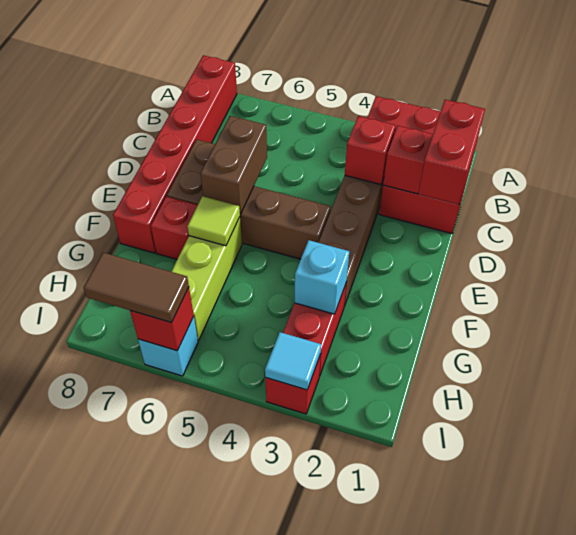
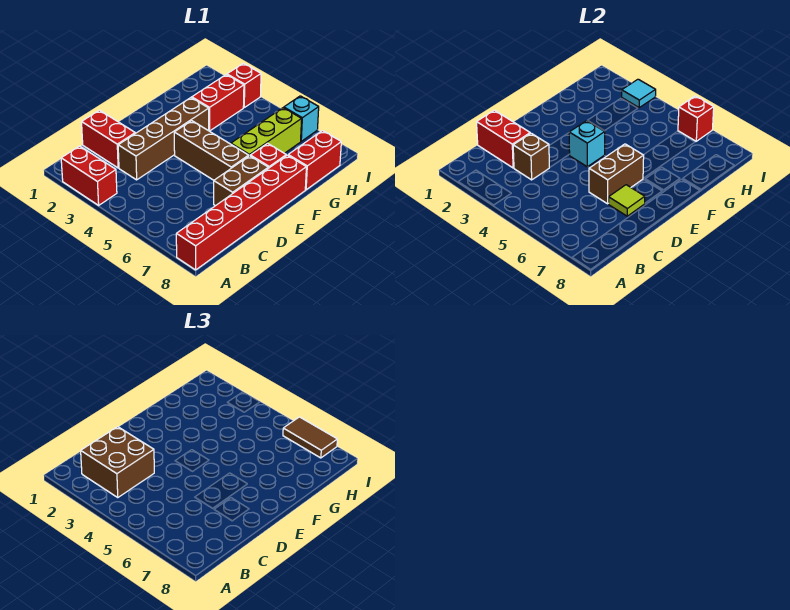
none -> brown brick B2:C3 level 3
red brick C1:D1 level 3 -> red brick G8:H8 level 1
red brick C3 level 2 -> brown brick C3 level 2
lime tile F6 level 2 -> lime tile D7 level 2
cyan brick G3 level 2 -> cyan brick E4 level 2

